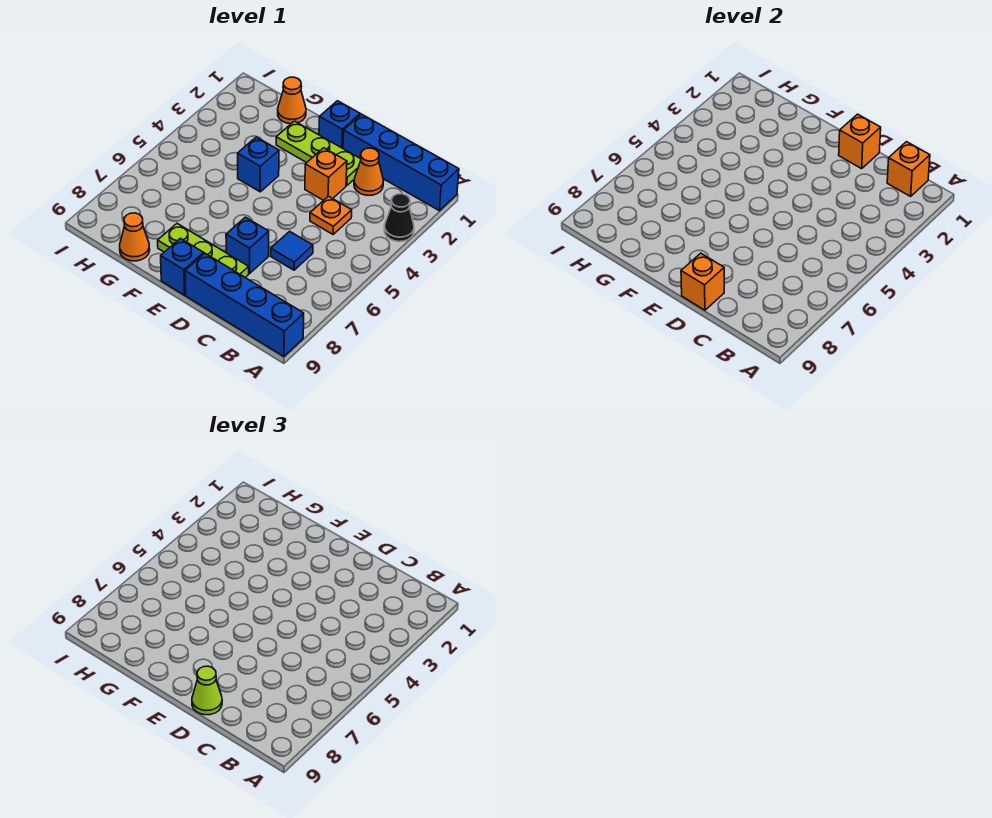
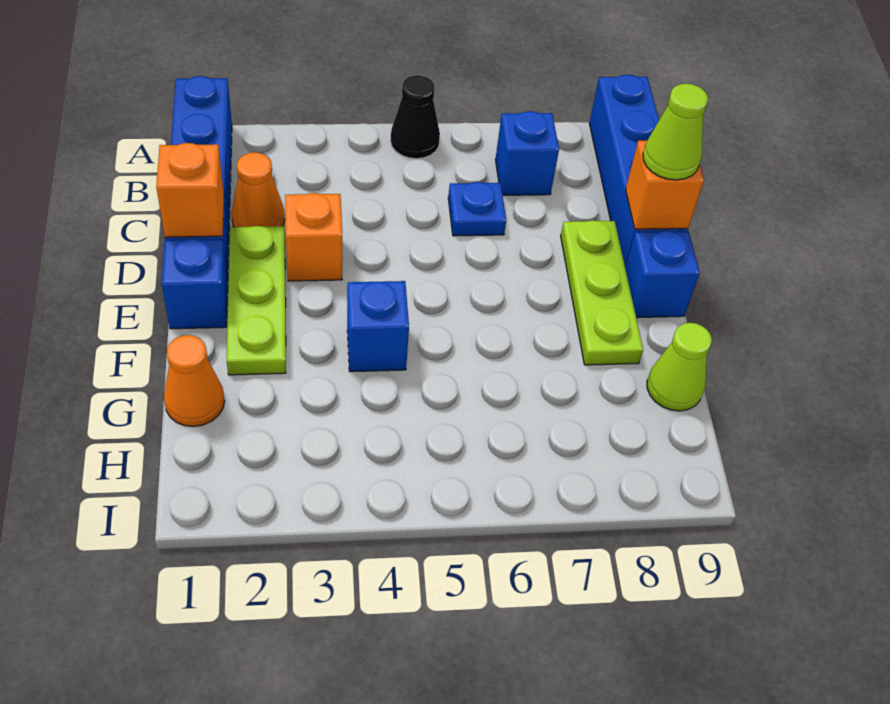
black cone A3 level 1 -> black cone A5 level 1
orange brick B1 level 2 -> none
orange plate C4 level 1 -> none
blue tile C6 level 1 -> blue plate C6 level 1
blue brick D7 level 1 -> blue brick B7 level 1
orange cone G9 level 1 -> lime cone G9 level 1

